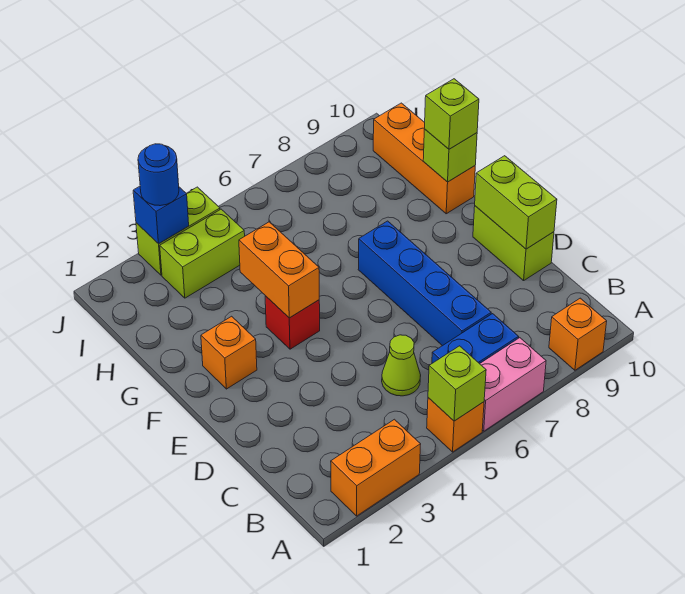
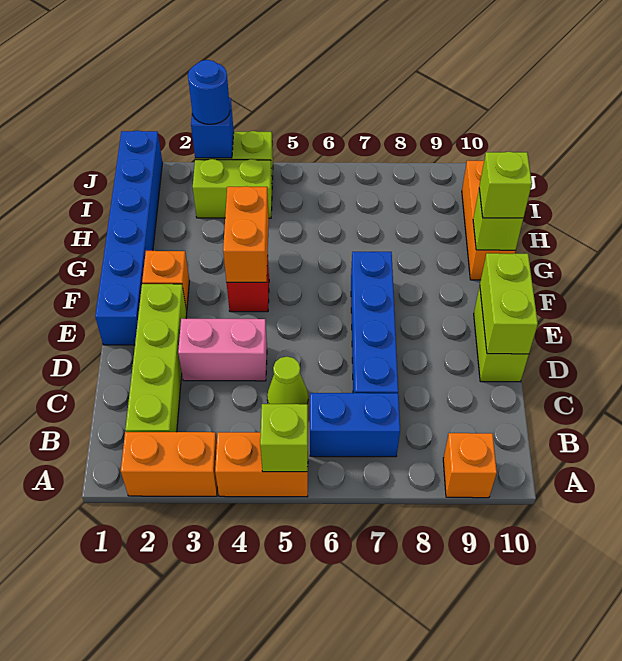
orange brick A5 level 1 -> orange brick A4:A5 level 1
pink brick A6:A7 level 1 -> pink brick D3:D4 level 1
none -> lime brick B2:E2 level 1
none -> blue brick E1:J1 level 1

